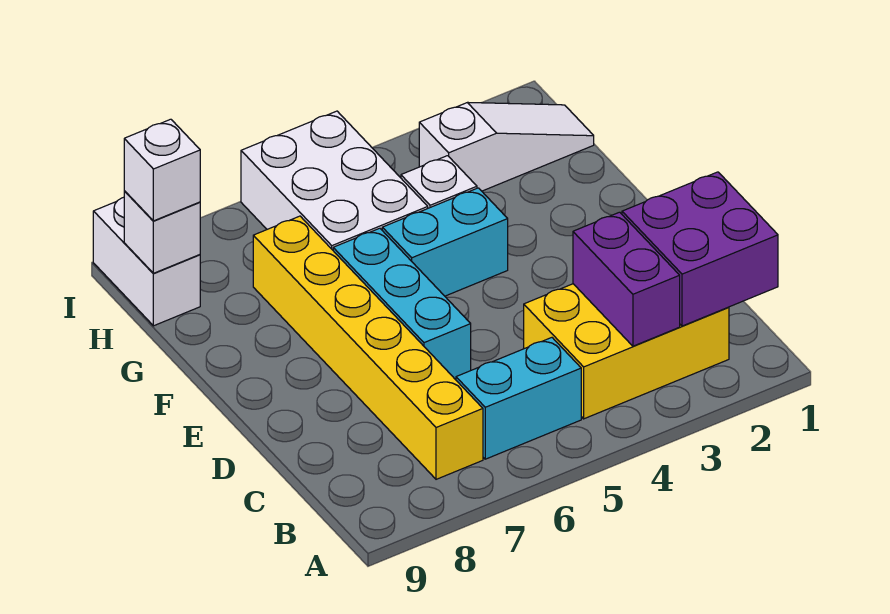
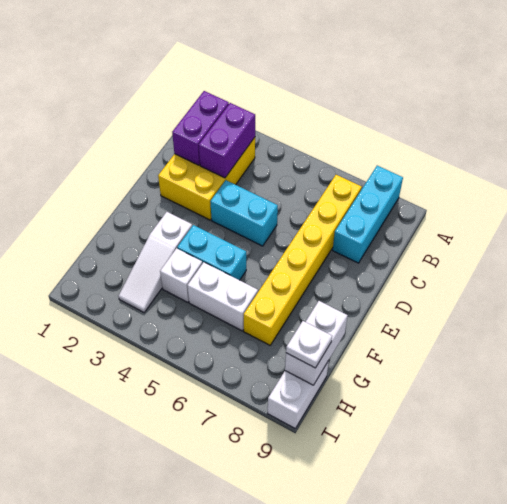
purple brick B1:C2 level 2 -> purple brick B2:C2 level 2
yellow brick B2:C4 level 1 -> yellow brick B2:D3 level 1
cyan brick B5:B6 level 1 -> cyan brick D4:D5 level 1
cyan brick D6:F6 level 1 -> cyan brick A8:C8 level 1
white brick G5:I6 level 1 -> white brick G5:G6 level 1
white slope H1:H3 level 1 top 3 -> white slope F3:H3 level 1 top F
white brick H9 level 2 -> white brick G9:H9 level 2
white brick H9 level 3 -> white plate H9 level 3

